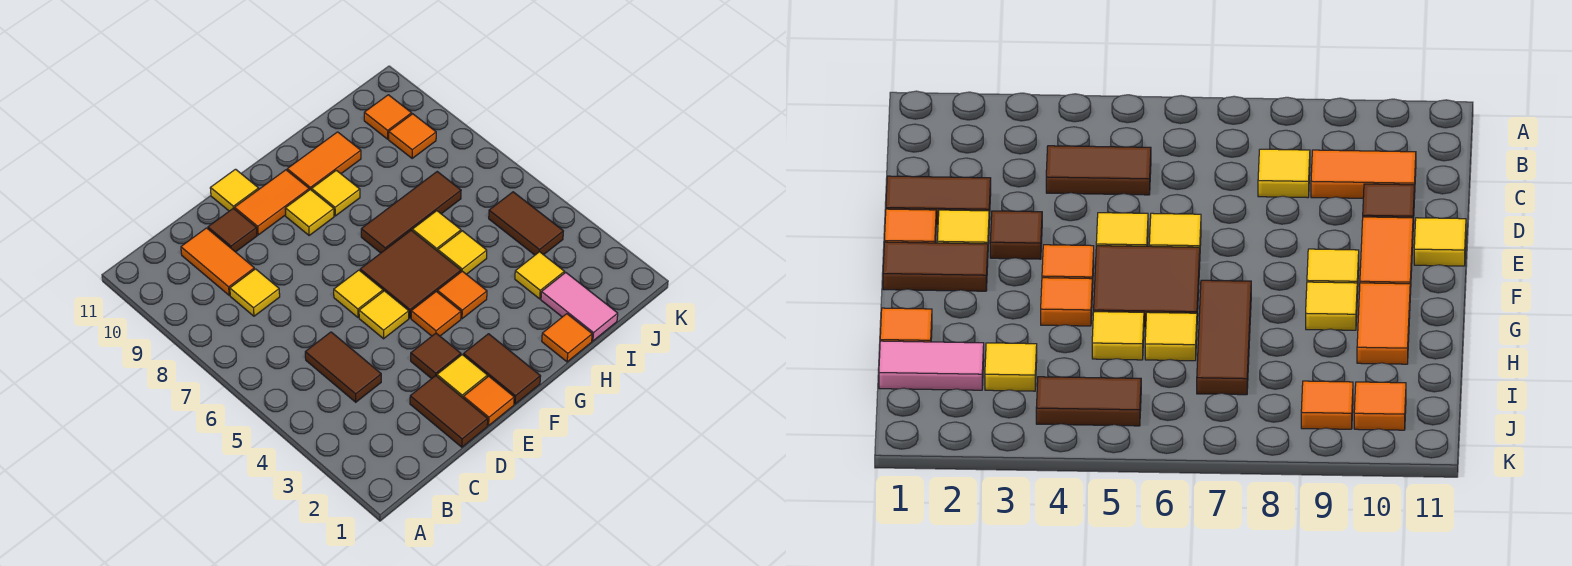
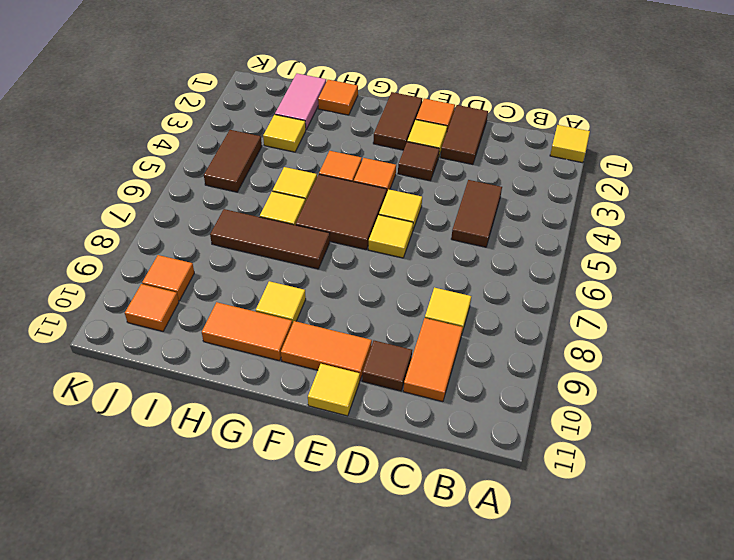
yellow tile F9 level 1 -> yellow tile A1 level 1

